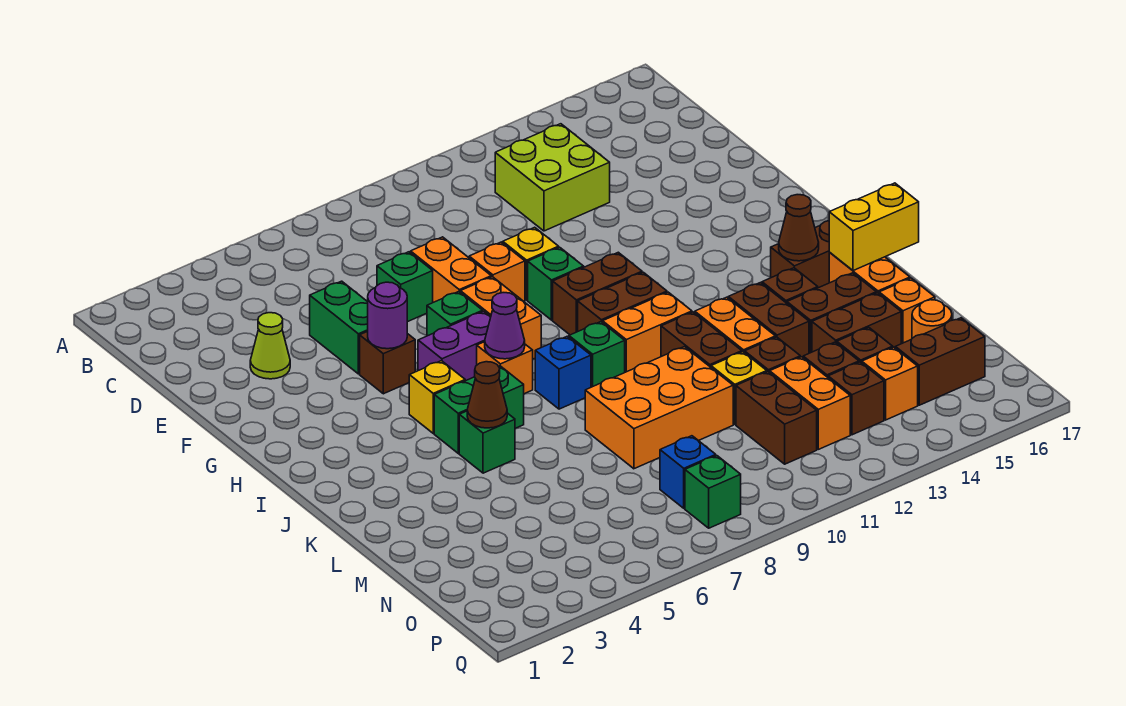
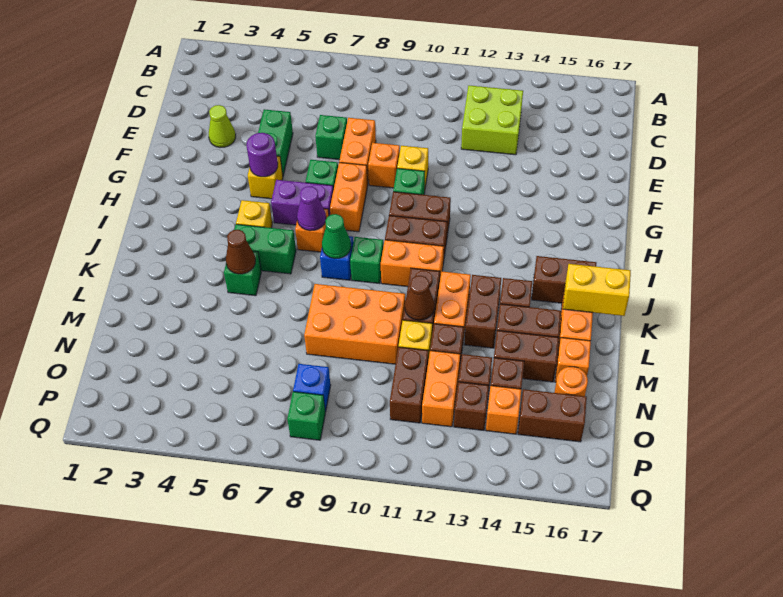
brown brick G5 level 1 -> yellow brick G5 level 1
none -> green cone J8 level 2
brown cone J15 level 2 -> brown cone L11 level 2

